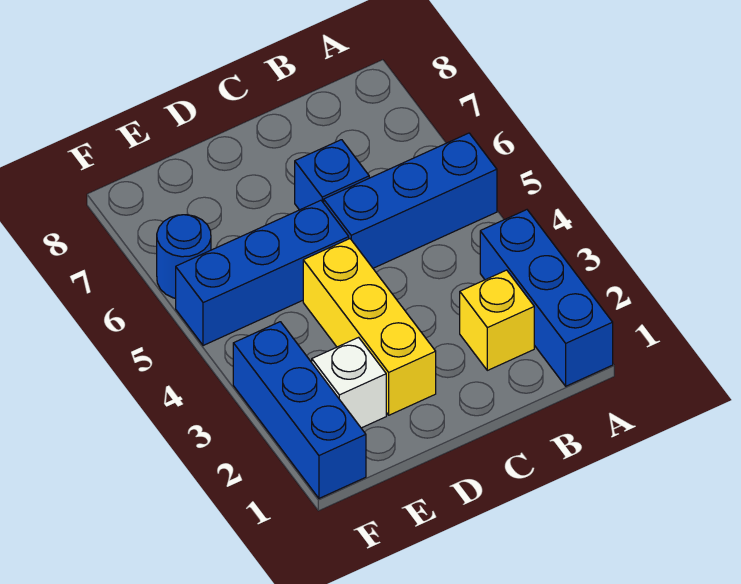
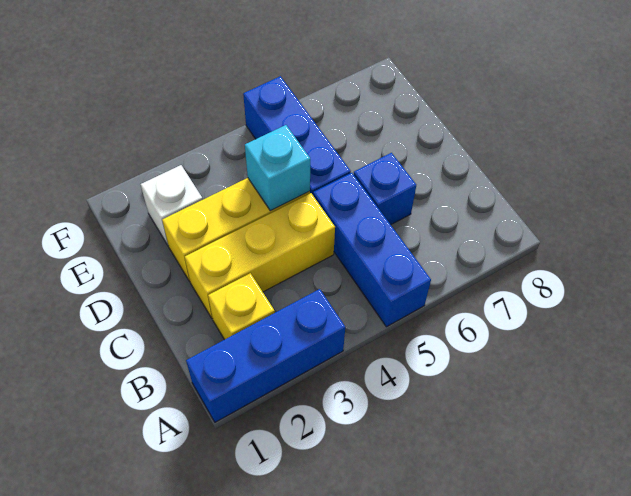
none -> yellow brick C2:C4 level 1
none -> cyan brick D4 level 2
blue brick F1:F3 level 1 -> none
blue round brick F6 level 1 -> none

